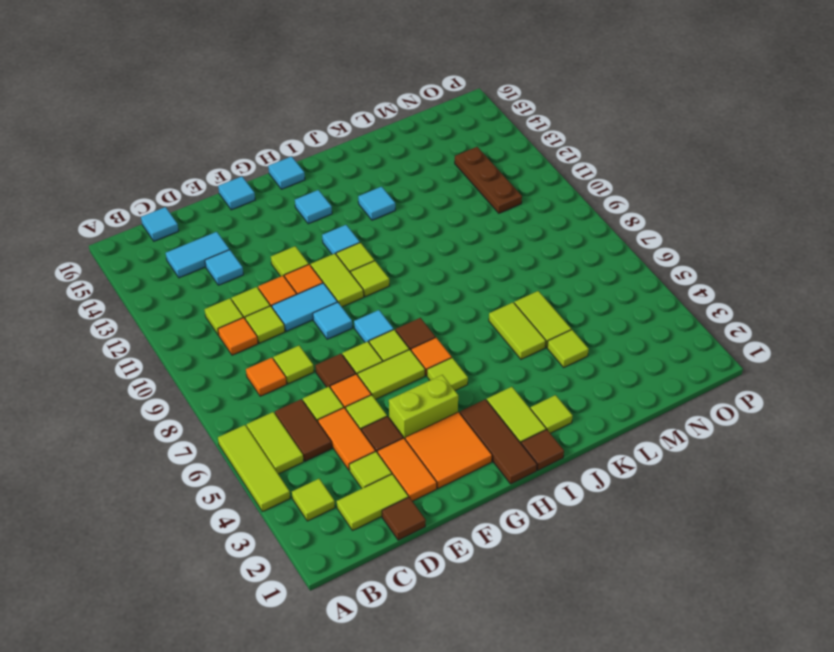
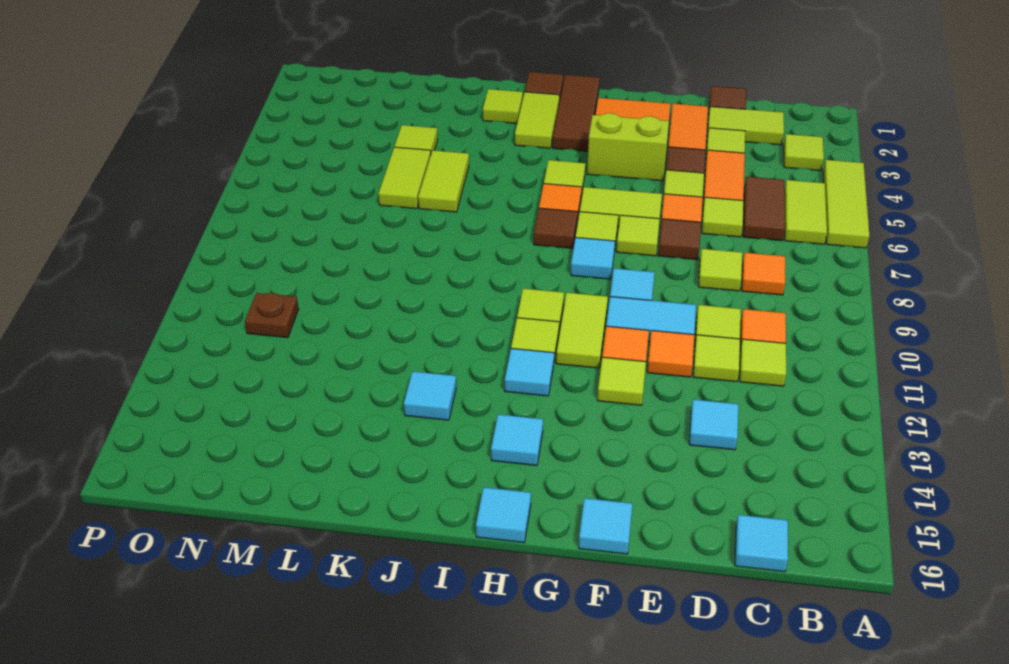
cyan tile C14:D14 level 1 -> none
brown plate N11:N13 level 1 -> brown plate N11 level 1

